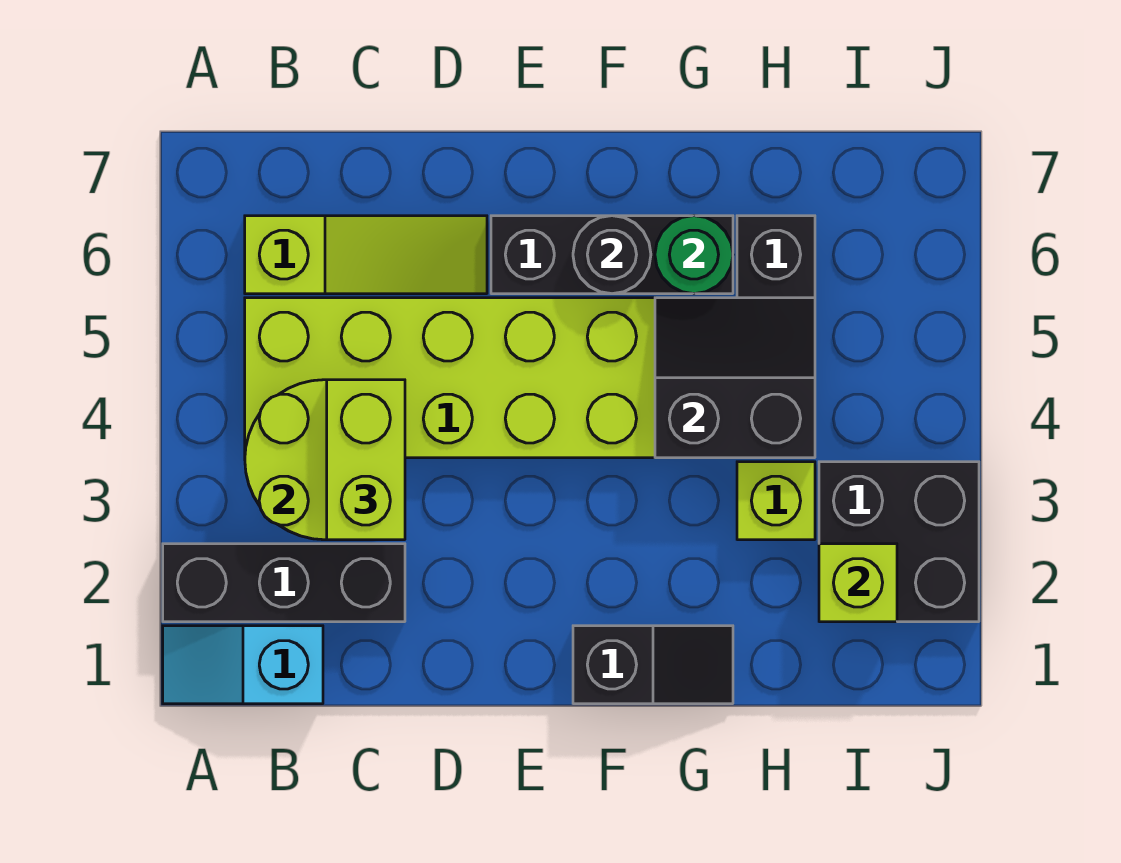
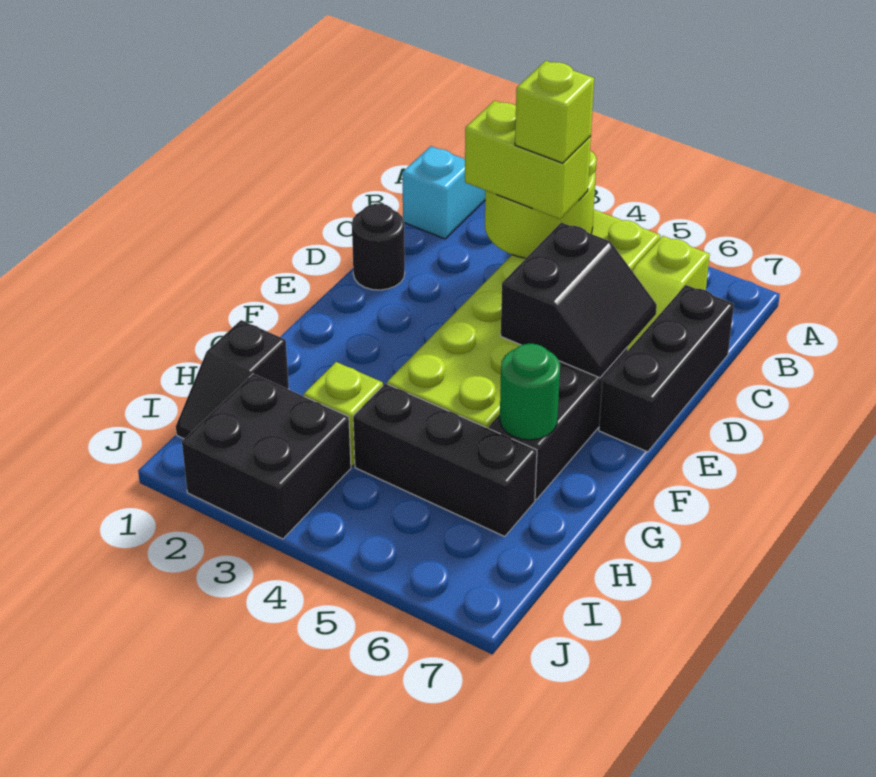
black brick A2:C2 level 1 -> black brick C7:E7 level 1
black slope F1:G1 level 1 top F -> black slope H1:I1 level 1 top H
black round brick F6 level 2 -> black round brick D1 level 1
black slope G4:H5 level 2 top 4 -> black slope D5:E6 level 2 top 5
lime brick I2 level 2 -> lime brick C4 level 4

